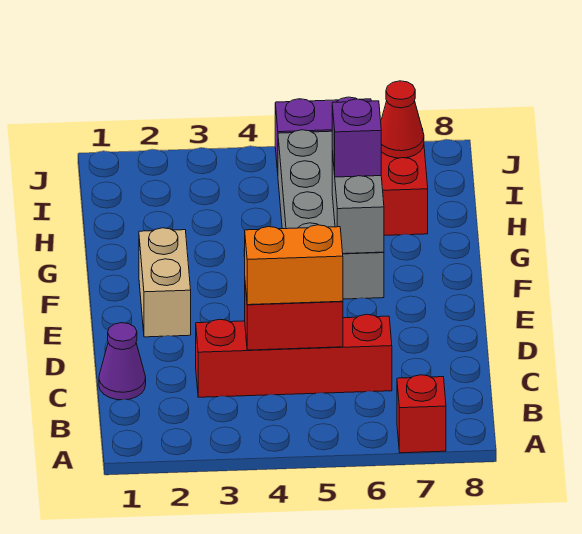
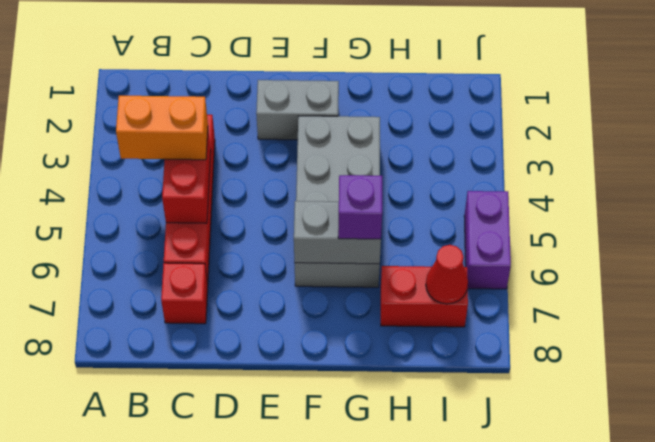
red brick A7 level 1 -> red brick C7 level 1
purple cone C1 level 1 -> none
orange brick C4:C5 level 3 -> orange brick B4:C4 level 3
tan brick E2:F2 level 1 -> grey brick E2:F2 level 1
grey brick F5:I6 level 1 -> grey brick F3:G6 level 1

